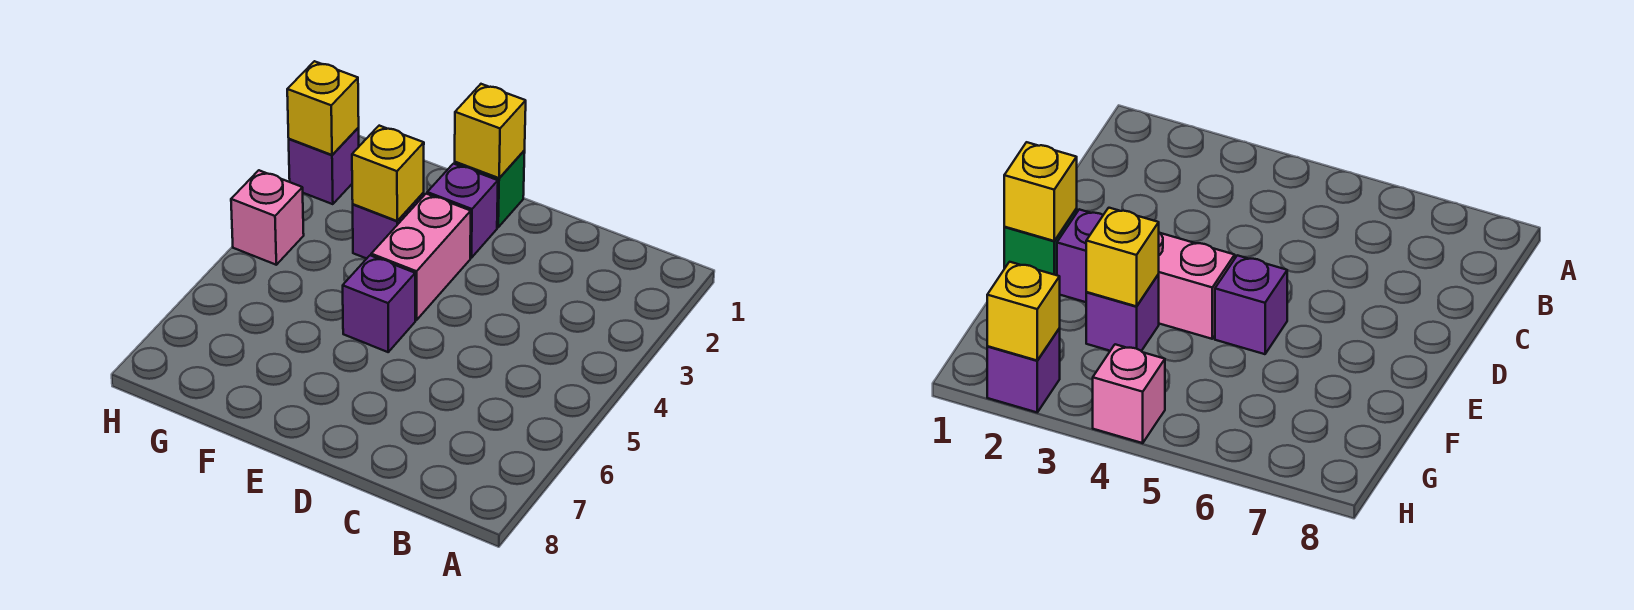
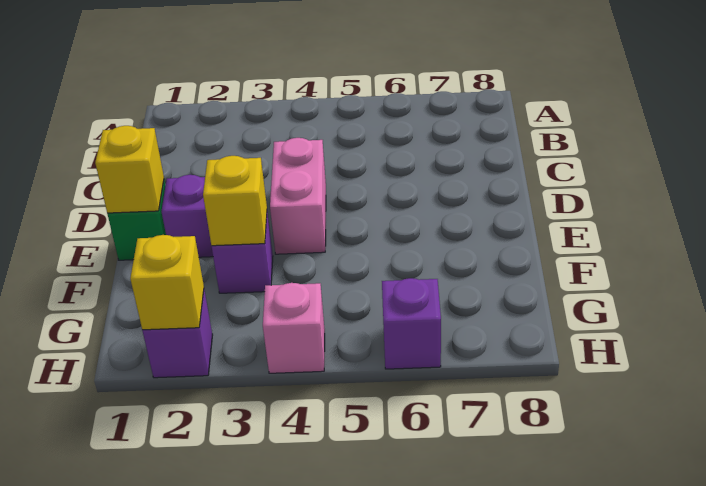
pink brick E3:E4 level 1 -> pink brick D4:E4 level 1
purple brick E5 level 1 -> purple brick H6 level 1

